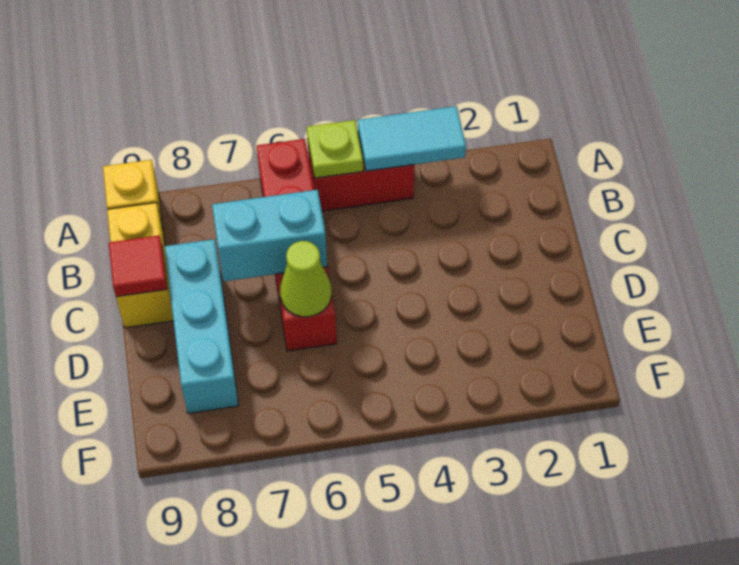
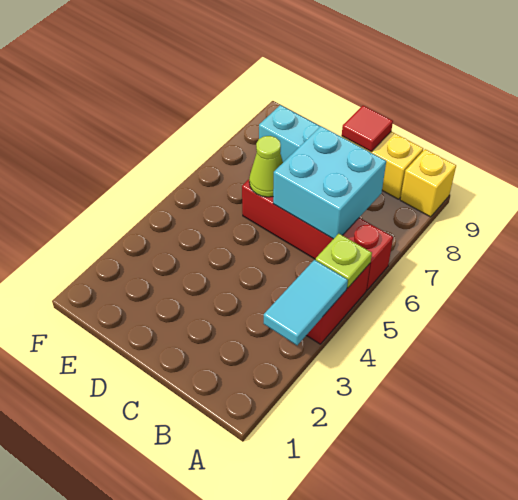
cyan brick C6:C7 level 2 -> cyan brick B6:C7 level 2

